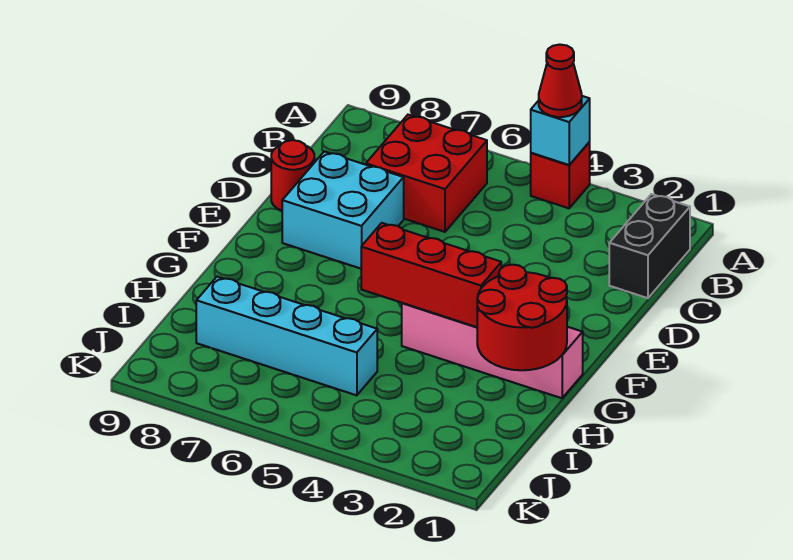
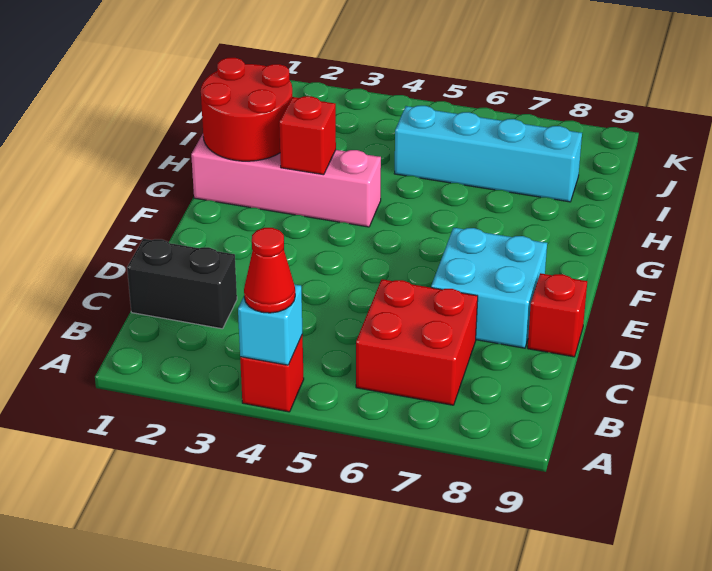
black brick B1:C1 level 1 -> black brick C1:C2 level 1
red round brick D9 level 1 -> red brick D9 level 1
red brick G3:G5 level 2 -> red brick G3 level 2

